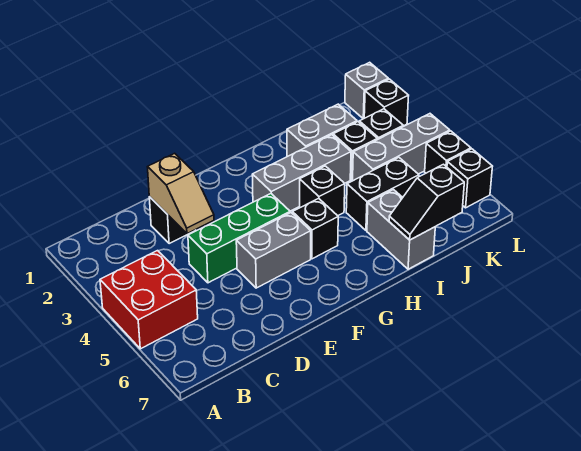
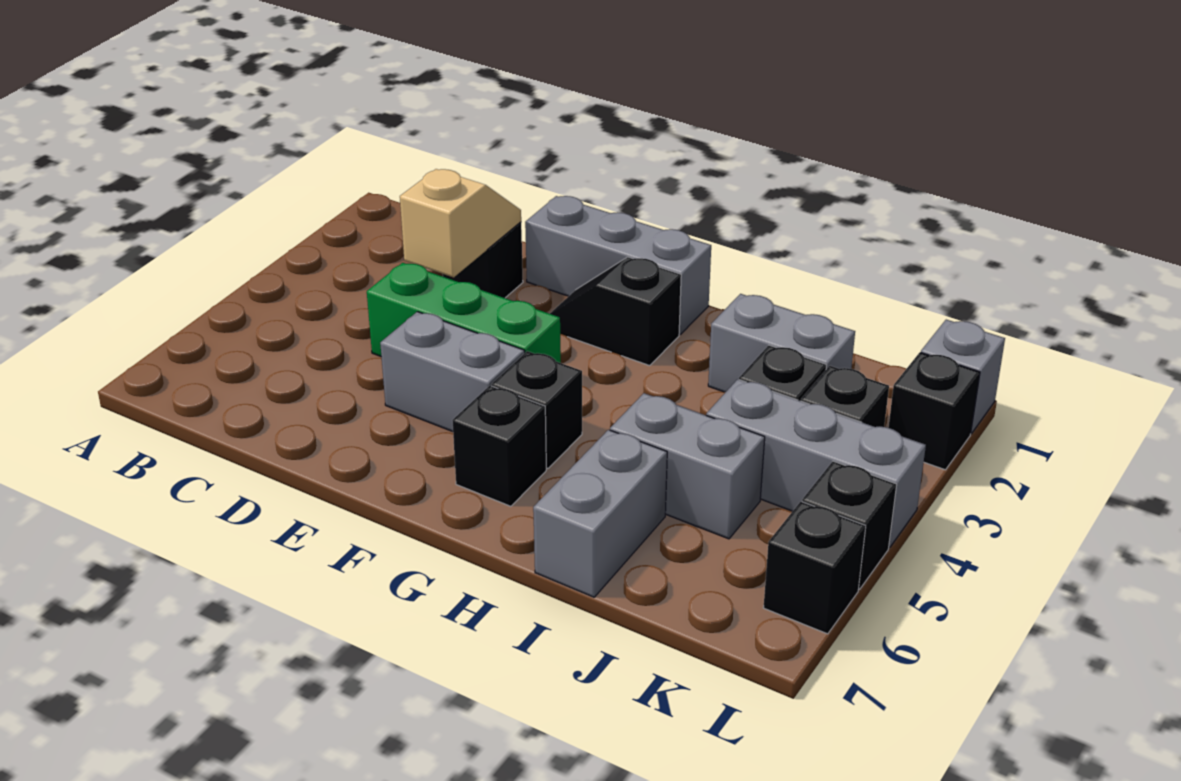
red brick A4:B5 level 1 -> none
tan slope D2:D3 level 2 top 2 -> tan slope D2:D3 level 2 top 3
grey brick G3:I3 level 1 -> grey brick E1:G1 level 1
black brick H4 level 1 -> black brick G6 level 1
black brick I5:J5 level 1 -> grey brick I5:J5 level 1
black slope I7:J7 level 2 top J -> black slope F2:G2 level 1 top G

